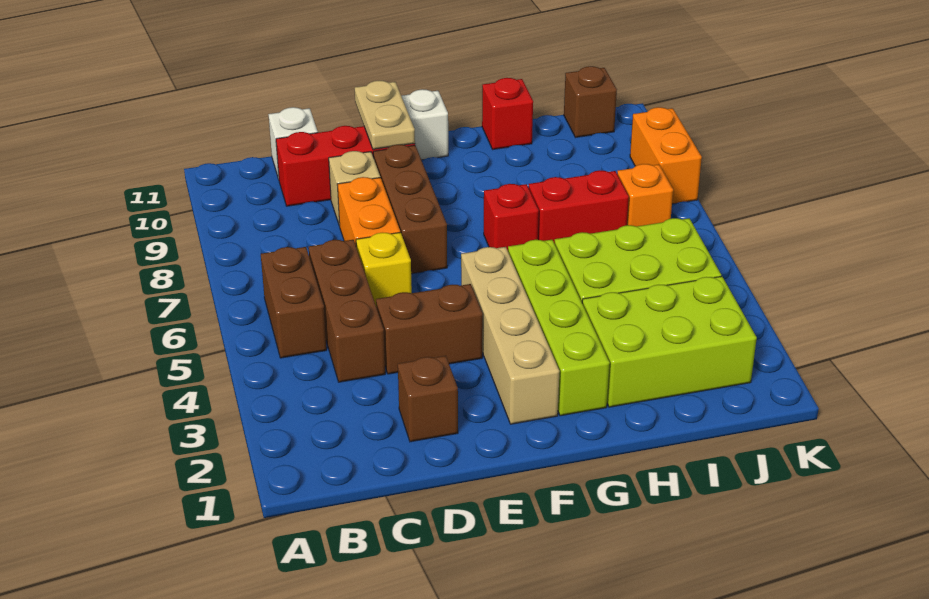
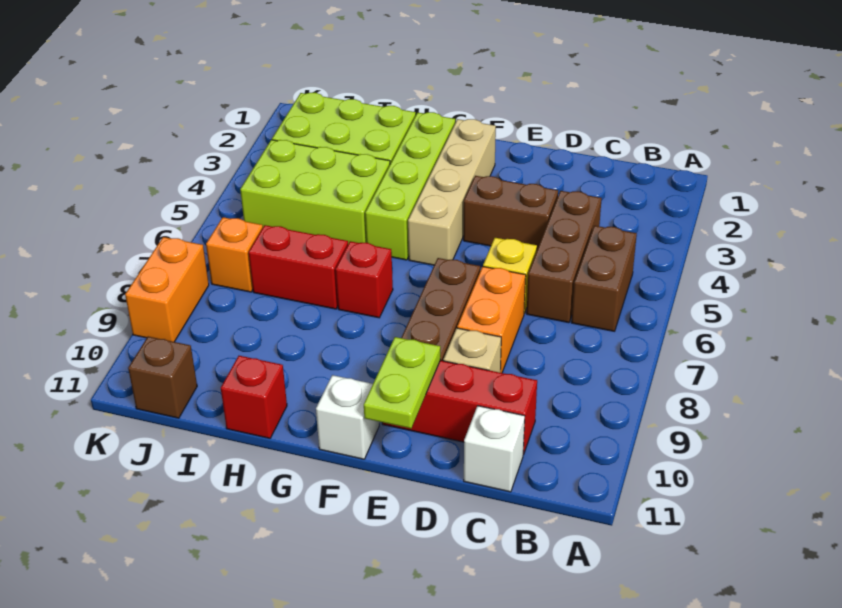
brown brick D2 level 1 -> none
tan plate E10:E11 level 2 -> lime plate E10:E11 level 2

